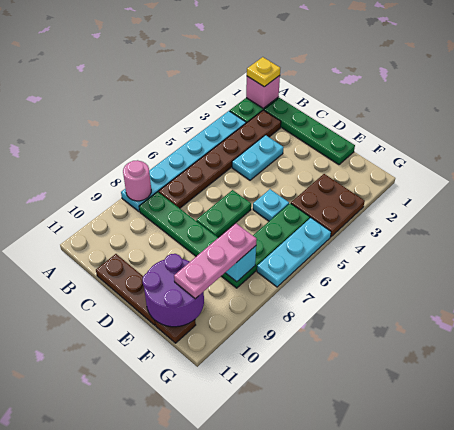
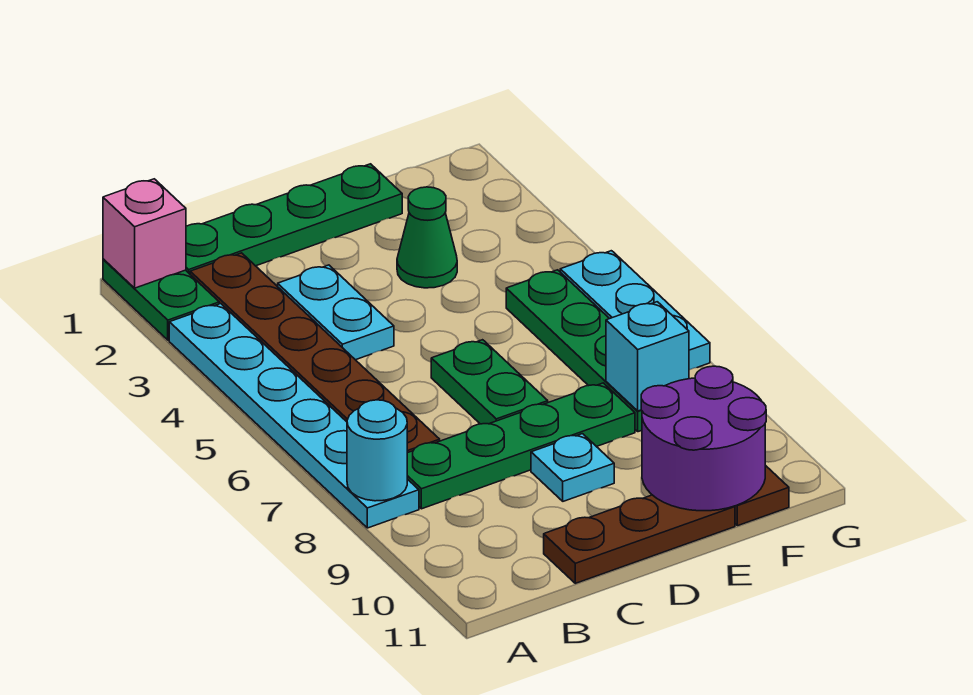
yellow plate A1 level 3 -> none
pink round brick A8 level 2 -> cyan round brick A8 level 2
none -> green cone E3 level 1
cyan plate E5 level 1 -> cyan plate D9 level 1
brown plate F3:G4 level 1 -> none
pink plate F8:F10 level 3 -> none

